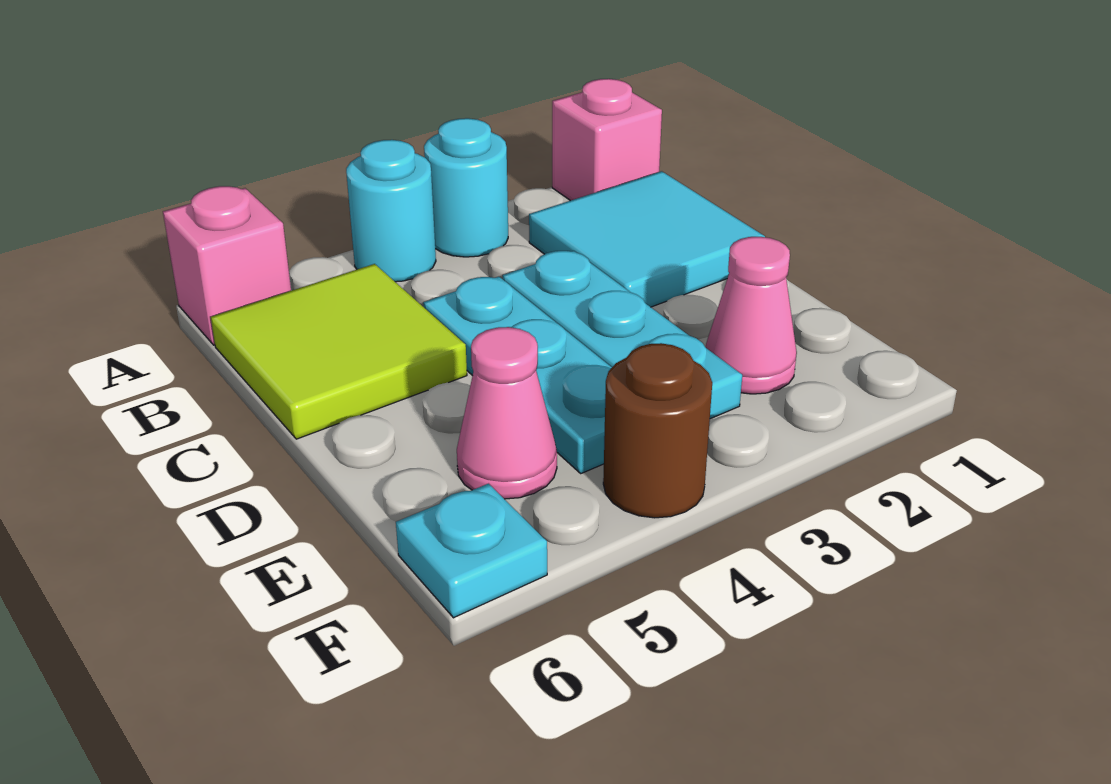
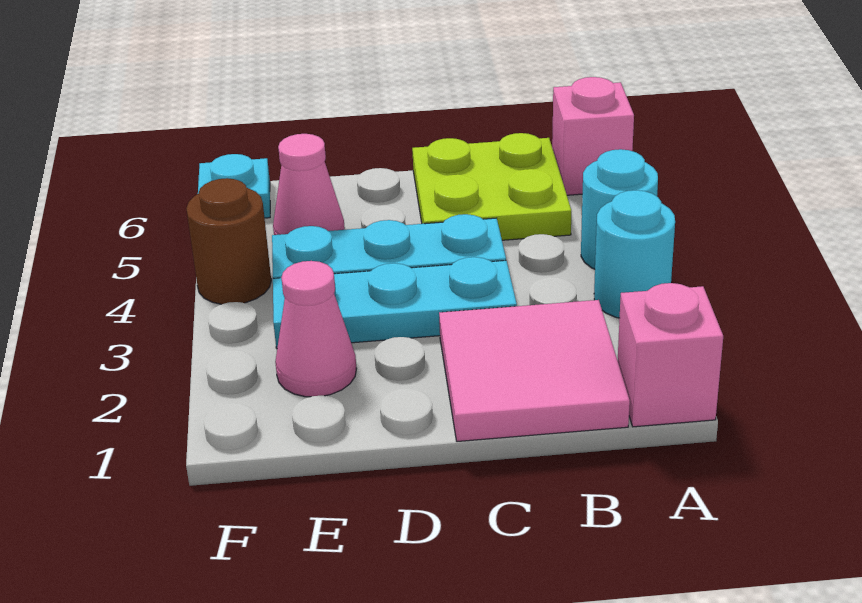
cyan tile B1:C2 level 1 -> pink tile B1:C2 level 1
lime tile B5:C6 level 1 -> lime plate B5:C6 level 1

